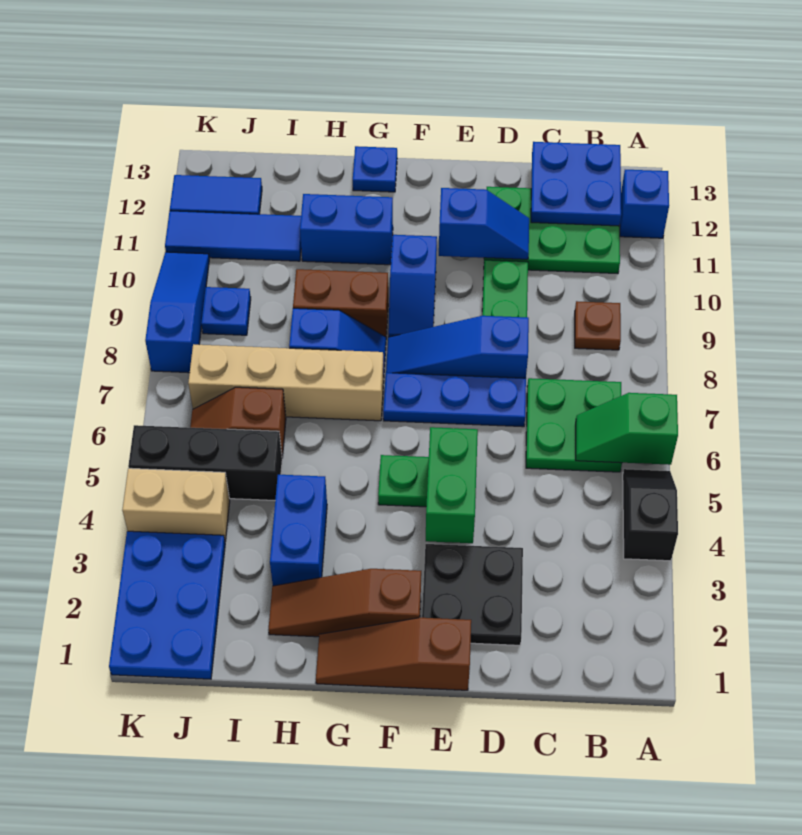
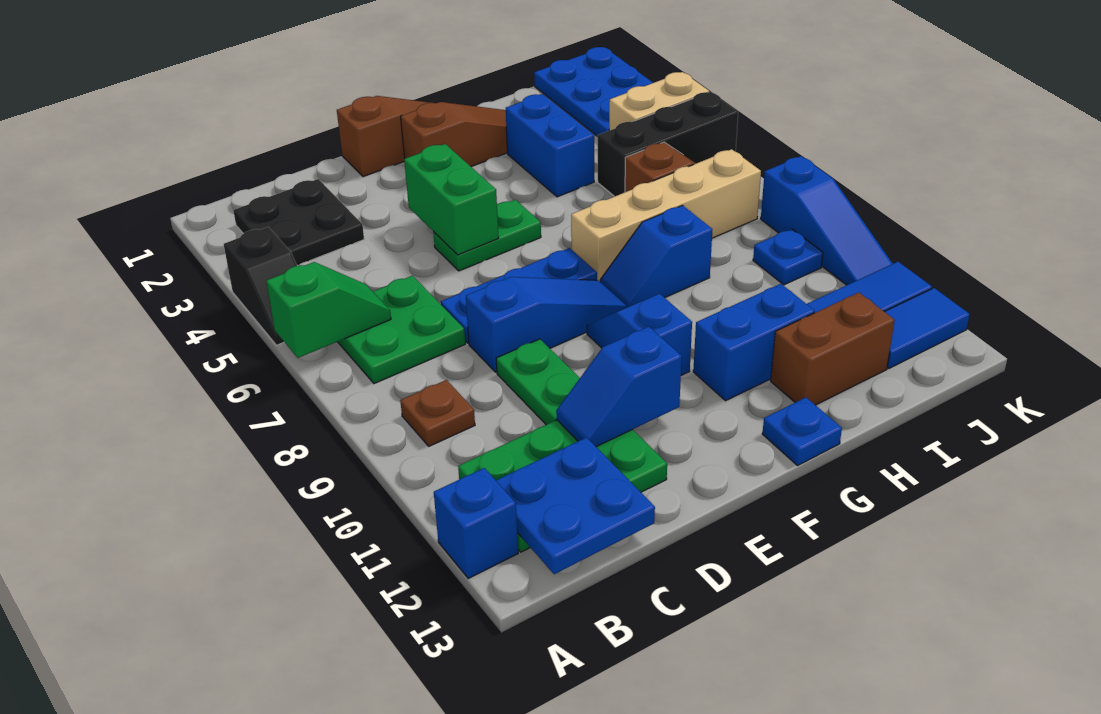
black plate D2:E3 level 1 -> black plate B2:C3 level 1
brown brick G9:H9 level 1 -> brown brick H12:I12 level 1

